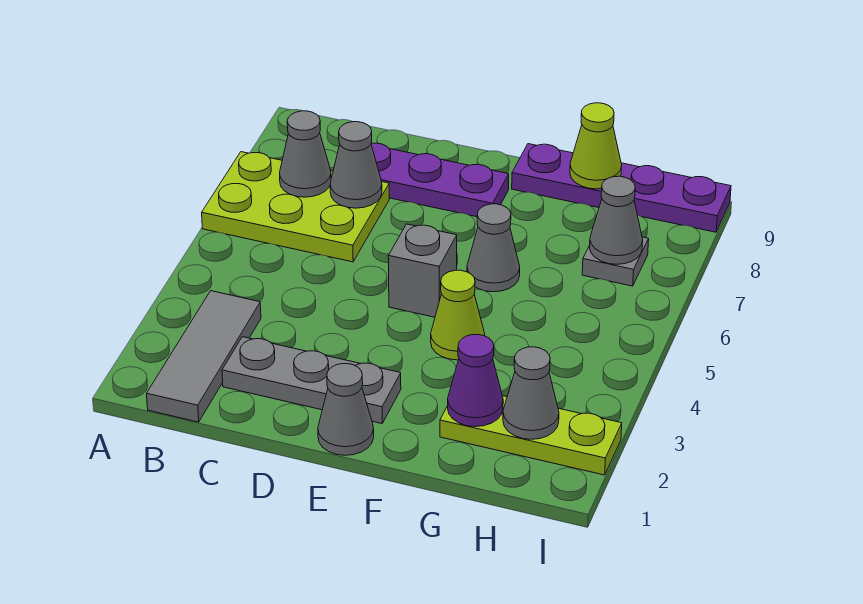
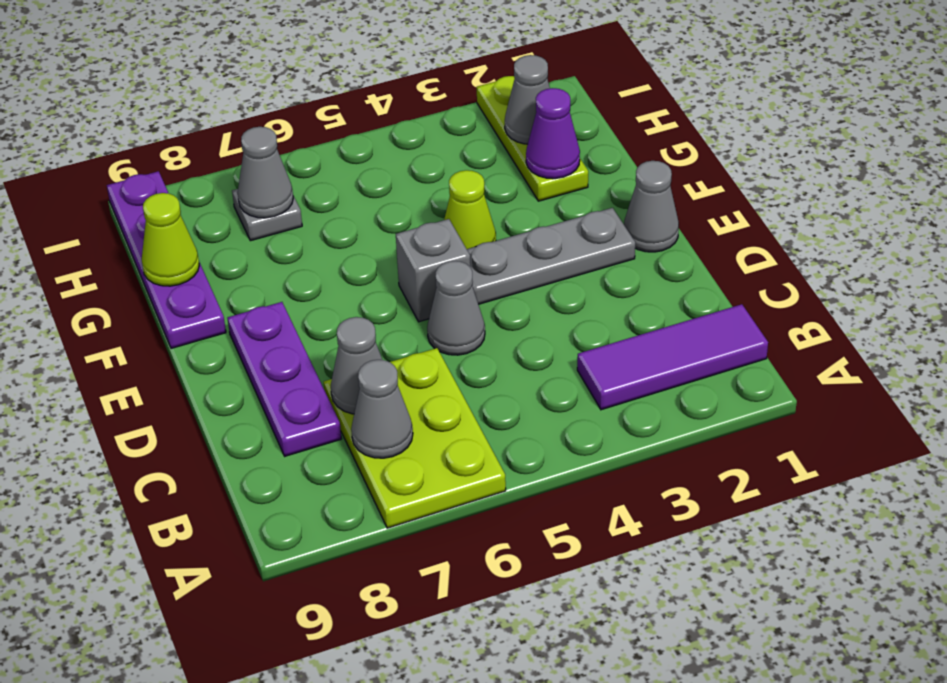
grey tile B1:B3 level 1 -> purple tile B1:B3 level 1
grey plate C2:E2 level 1 -> grey plate E2:E4 level 1
grey cone F6 level 1 -> grey cone D5 level 1

